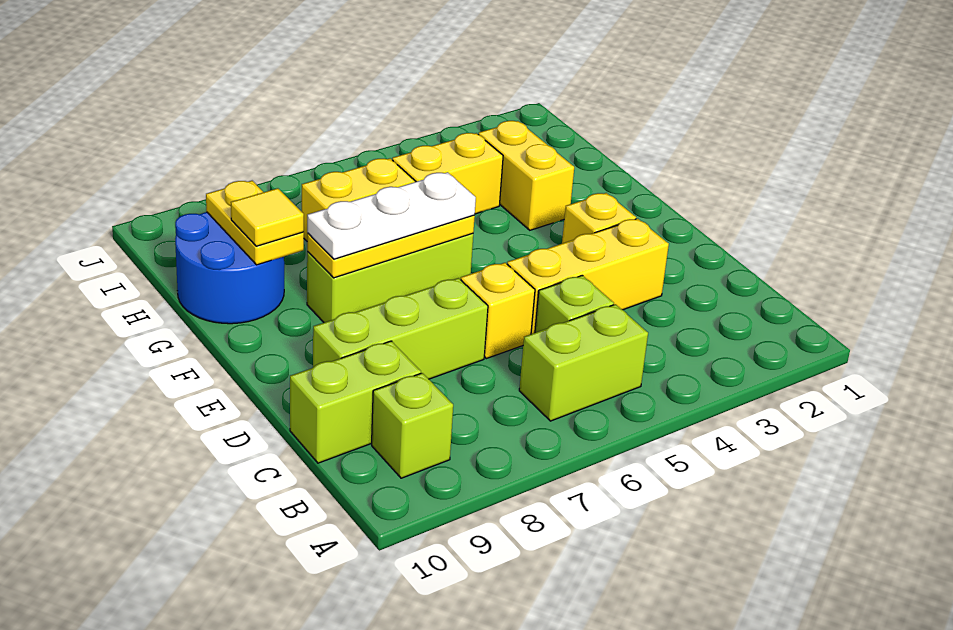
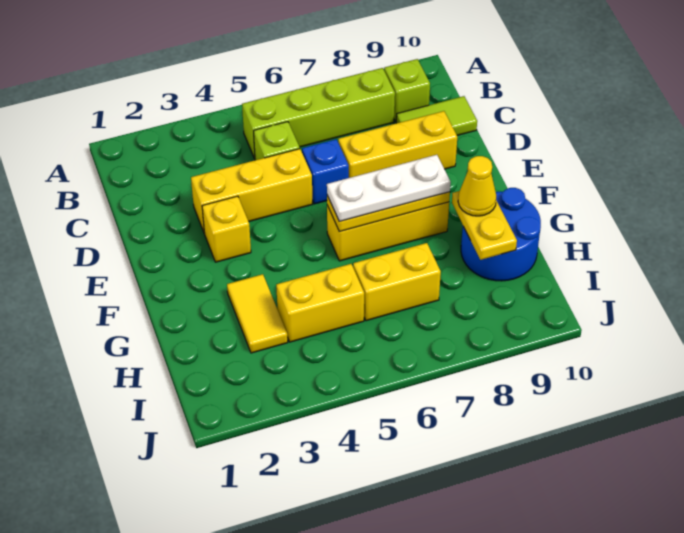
lime brick B5:B6 level 1 -> lime brick B5:B8 level 1
lime brick C9:C10 level 1 -> lime tile C9:C10 level 1
yellow brick D6 level 1 -> blue brick D6 level 1
lime brick D7:D9 level 1 -> yellow brick D7:D9 level 1
lime brick F6:F8 level 1 -> yellow brick F6:F8 level 1
yellow brick G3:H3 level 1 -> yellow tile G3:H3 level 1
yellow tile G9 level 3 -> yellow cone G9 level 3

